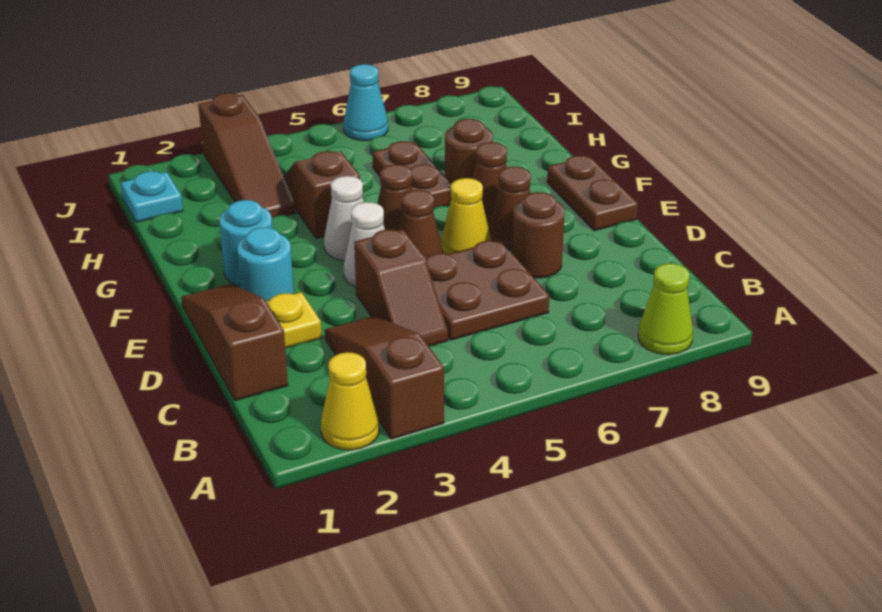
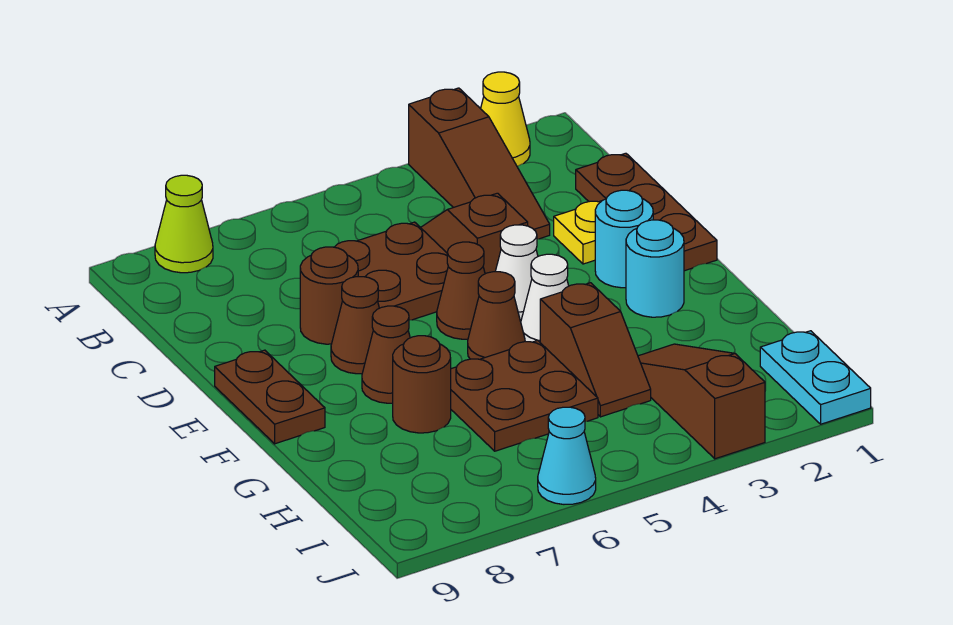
brown slope C1:E1 level 1 top C -> brown plate C1:E1 level 1
yellow cone E6 level 1 -> none
brown plate G6:H6 level 1 -> brown plate G5:H6 level 1
cyan plate I1 level 1 -> cyan plate I1:J1 level 1

